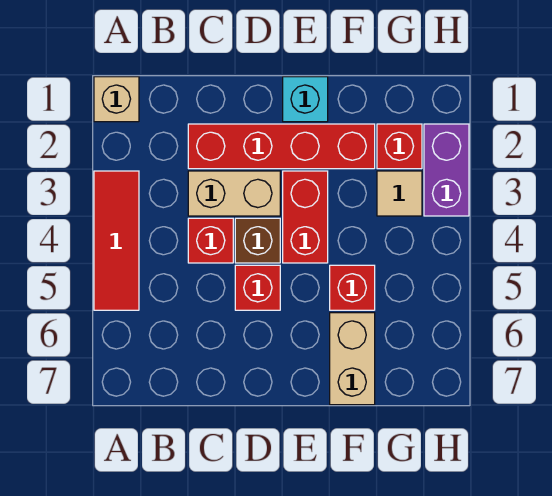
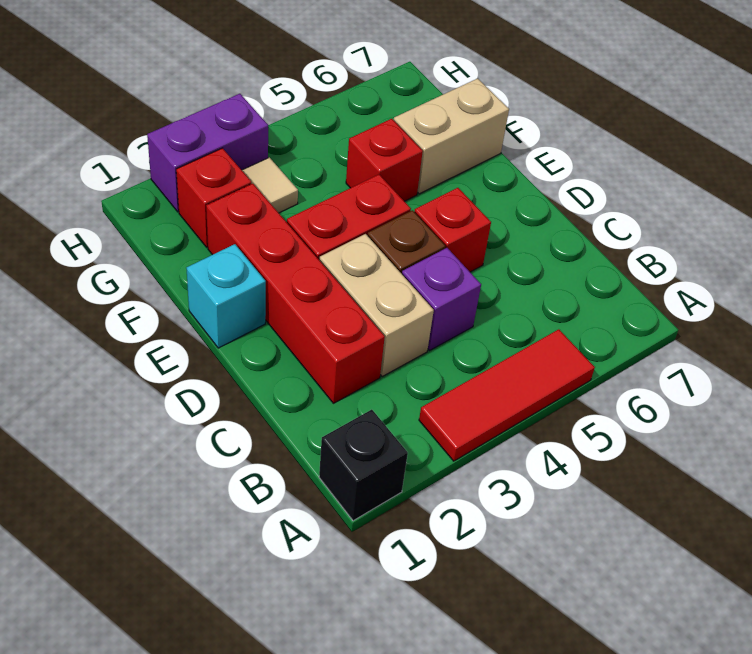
tan brick A1 level 1 -> black brick A1 level 1
red brick C4 level 1 -> purple brick C4 level 1

